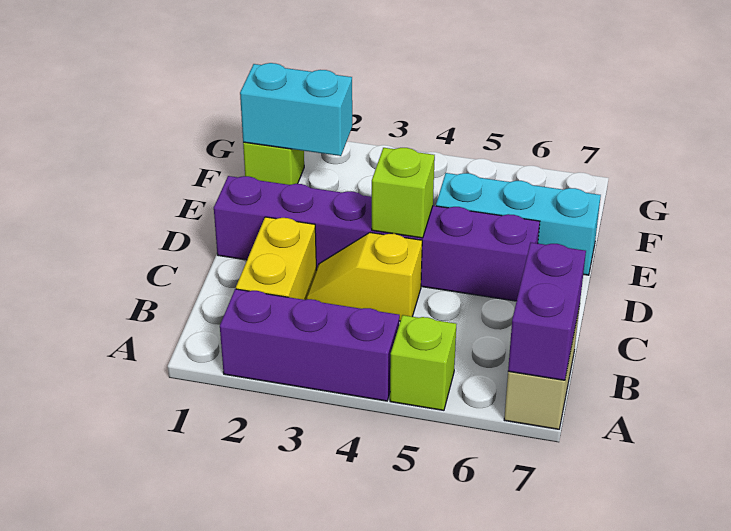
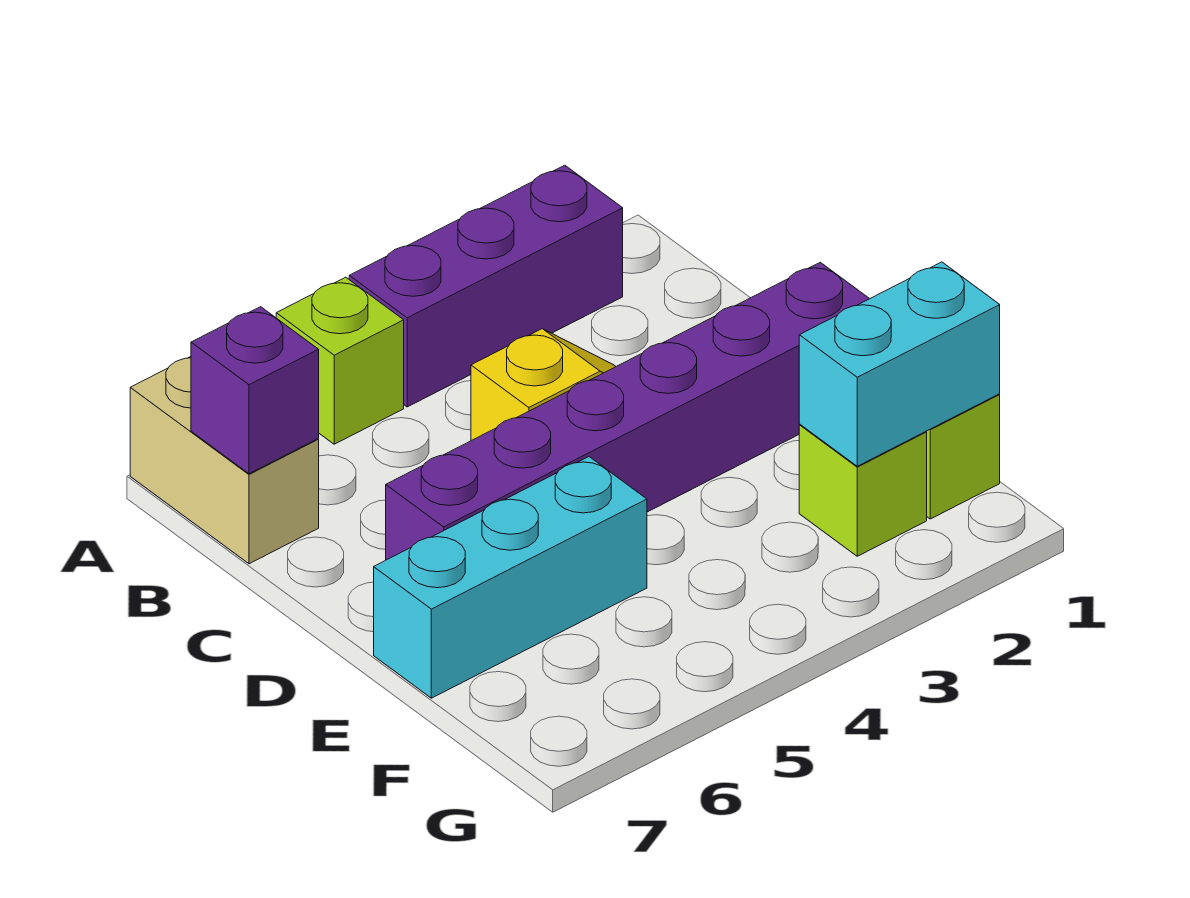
purple brick A7:B7 level 2 -> purple brick B7 level 2
yellow brick B2:C2 level 1 -> none
lime brick D4 level 2 -> lime brick F2 level 1

